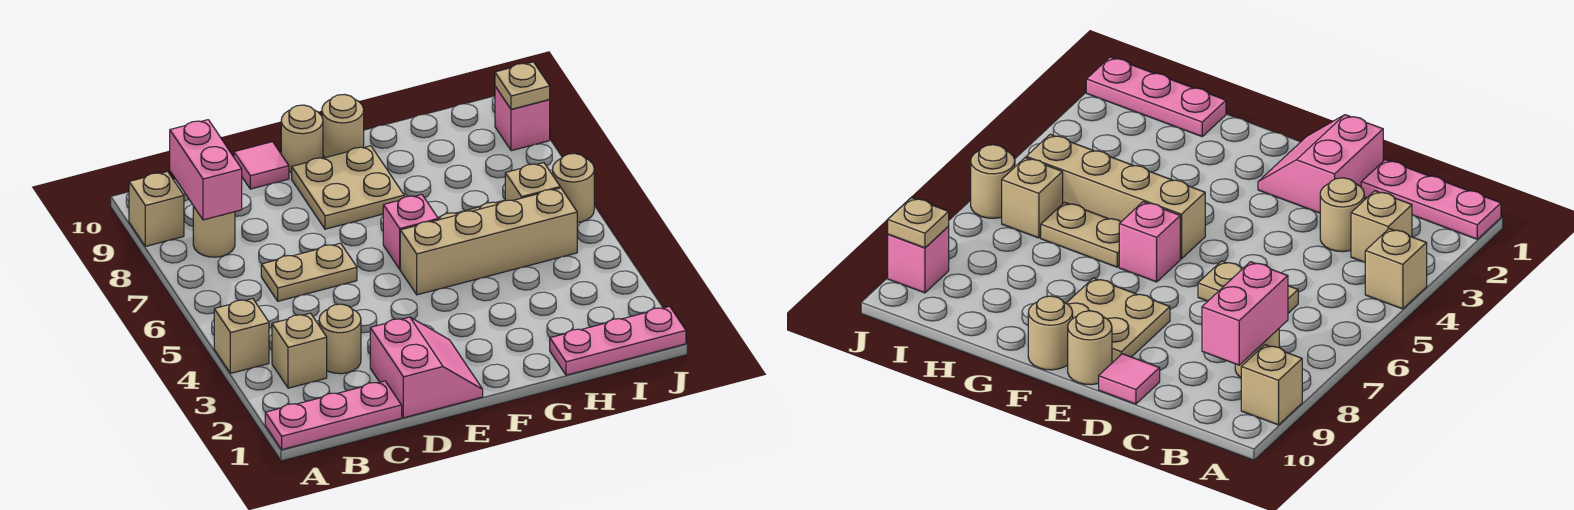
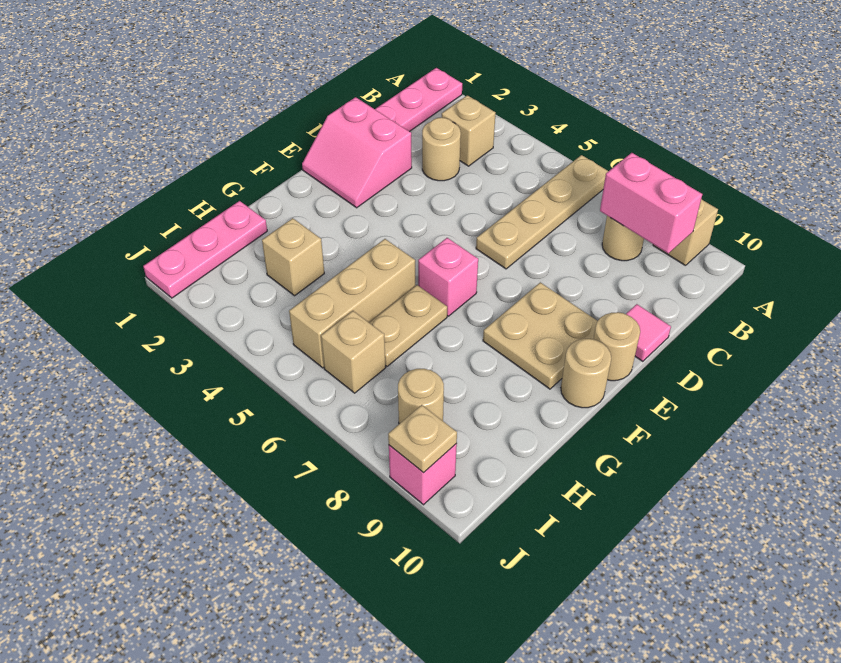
tan brick A4 level 1 -> tan brick H3 level 1
tan plate C6:D6 level 1 -> tan plate A6:D6 level 1
tan brick F5:I5 level 1 -> tan brick G5:I5 level 1
tan round brick J6 level 1 -> tan round brick I8 level 1

